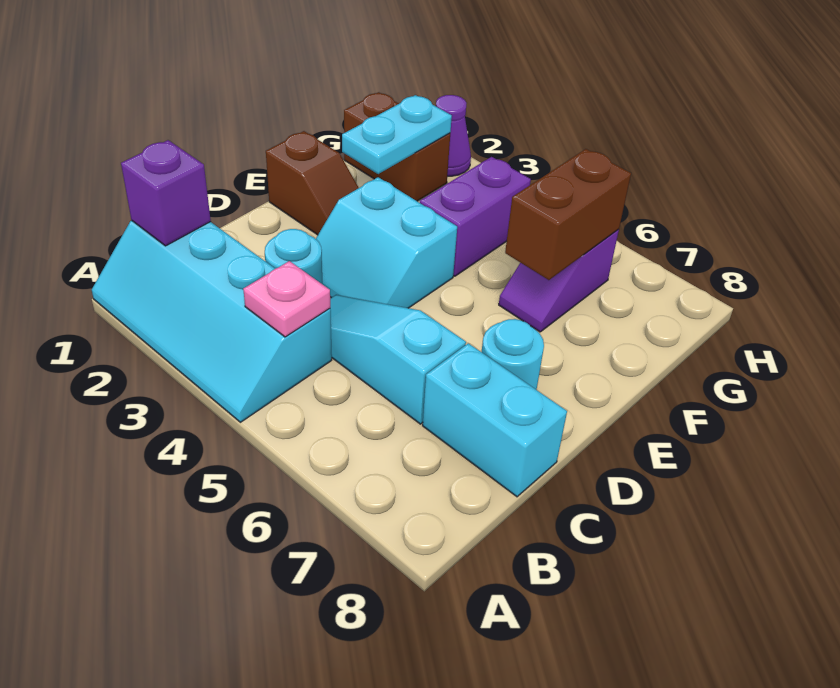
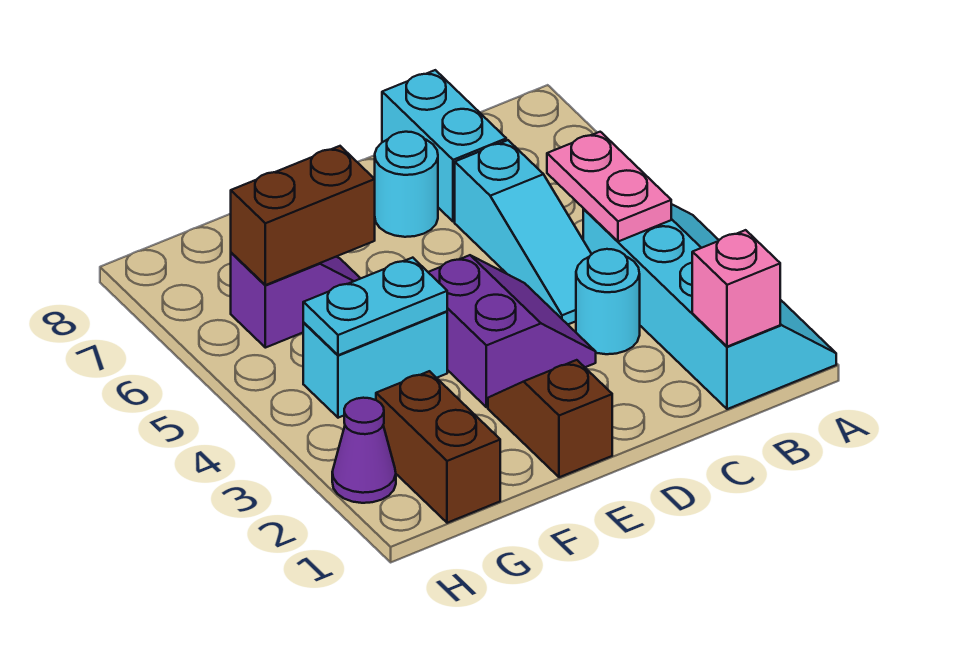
purple brick B1 level 2 -> pink brick B1 level 2
pink plate B4 level 2 -> pink plate B4:B5 level 2
cyan slope D3:E4 level 1 top E -> purple slope D3:E4 level 1 top E
cyan plate F2:G2 level 2 -> cyan plate F4:G4 level 2
purple brick F4:G4 level 1 -> cyan brick F4:G4 level 1

